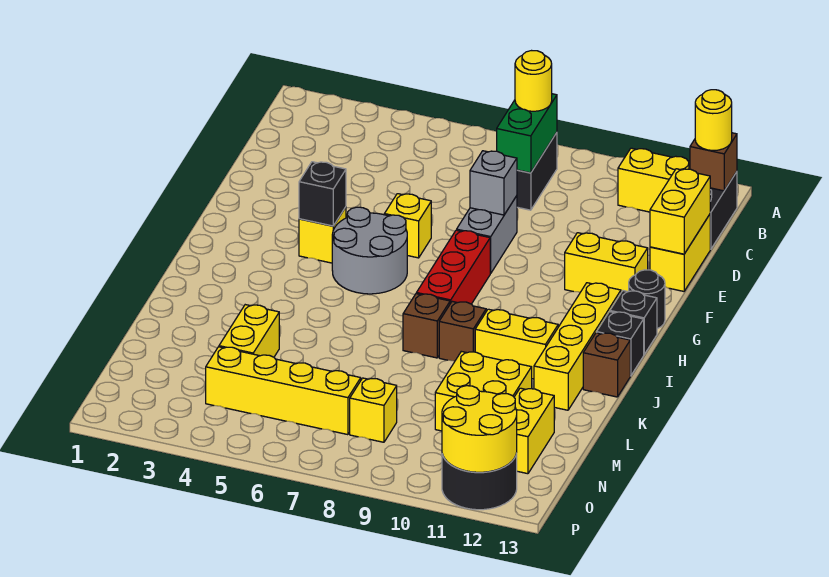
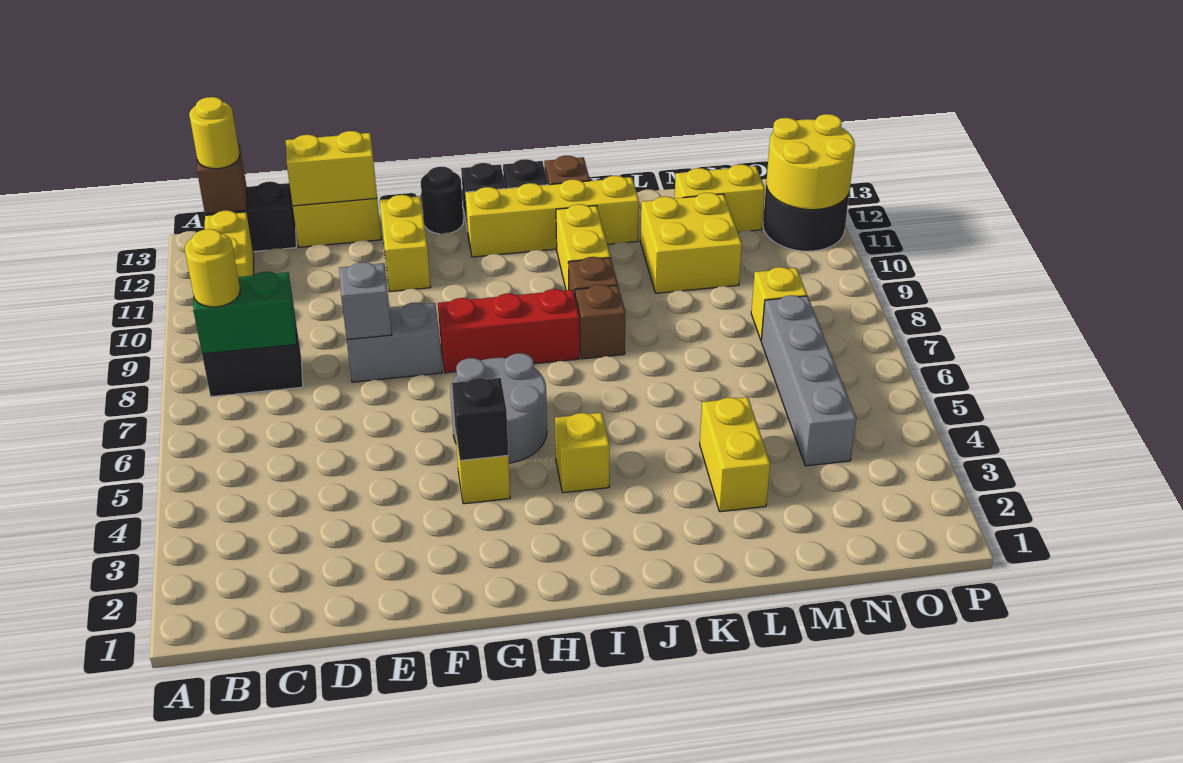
yellow brick F6 level 1 -> yellow brick I4 level 1
yellow brick L4:M4 level 1 -> yellow brick L3:L4 level 1
yellow brick N4:N7 level 1 -> grey brick N4:N7 level 1

